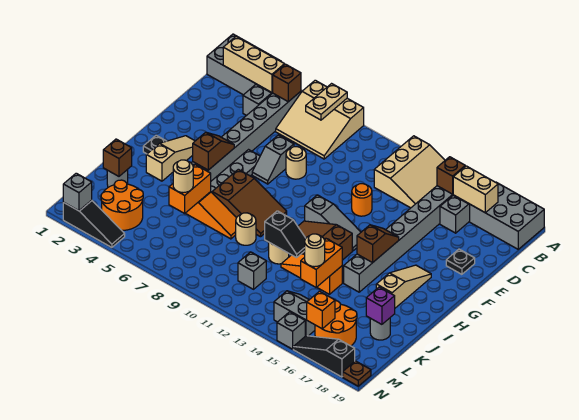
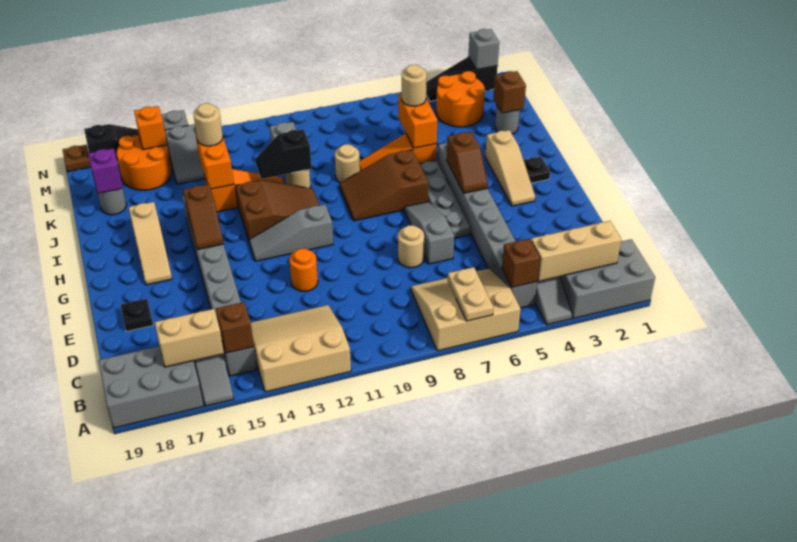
tan slope A12:C14 level 1 top 12 -> tan slope A12:C14 level 1 top A
grey slope E7:F7 level 1 top E -> grey slope E7:G7 level 1 top E

